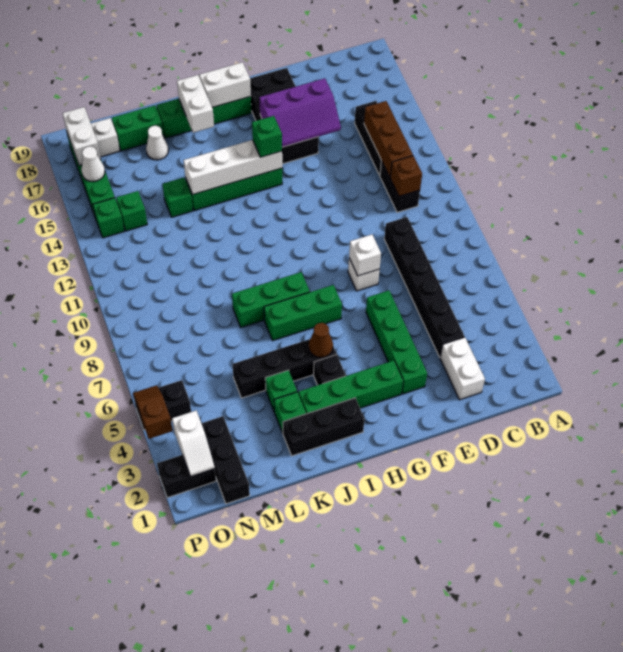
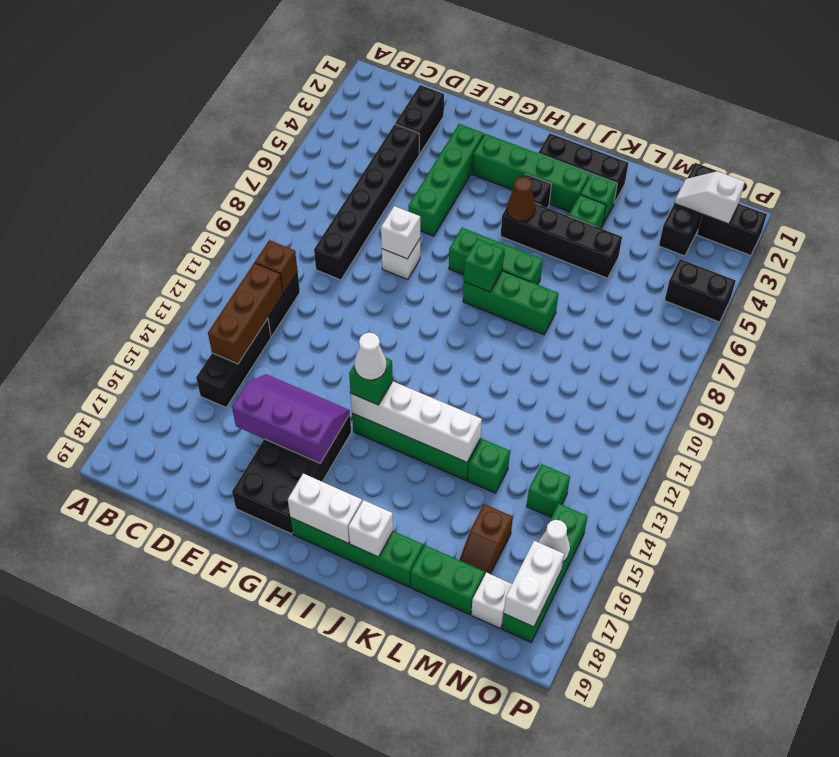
white brick D2:D3 level 1 -> black brick D2:D3 level 1
white brick J17:J18 level 2 -> white brick J18 level 2
white cone L17 level 1 -> white cone H14 level 4
white slope O2:O3 level 2 top 3 -> white slope N2:O2 level 2 top O
green brick O14 level 1 -> green brick I8 level 2
brown slope P4:P5 level 2 top 4 -> brown slope M16:M17 level 1 top 16

